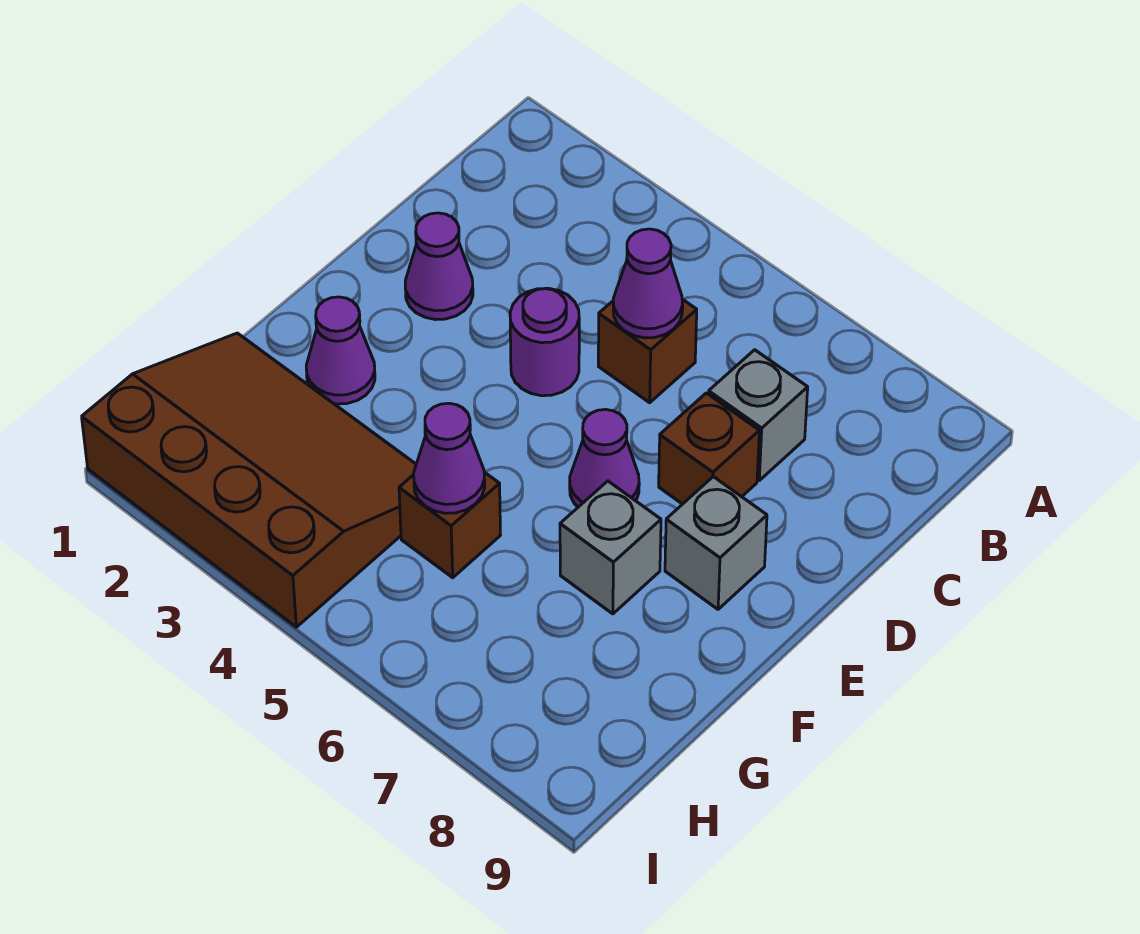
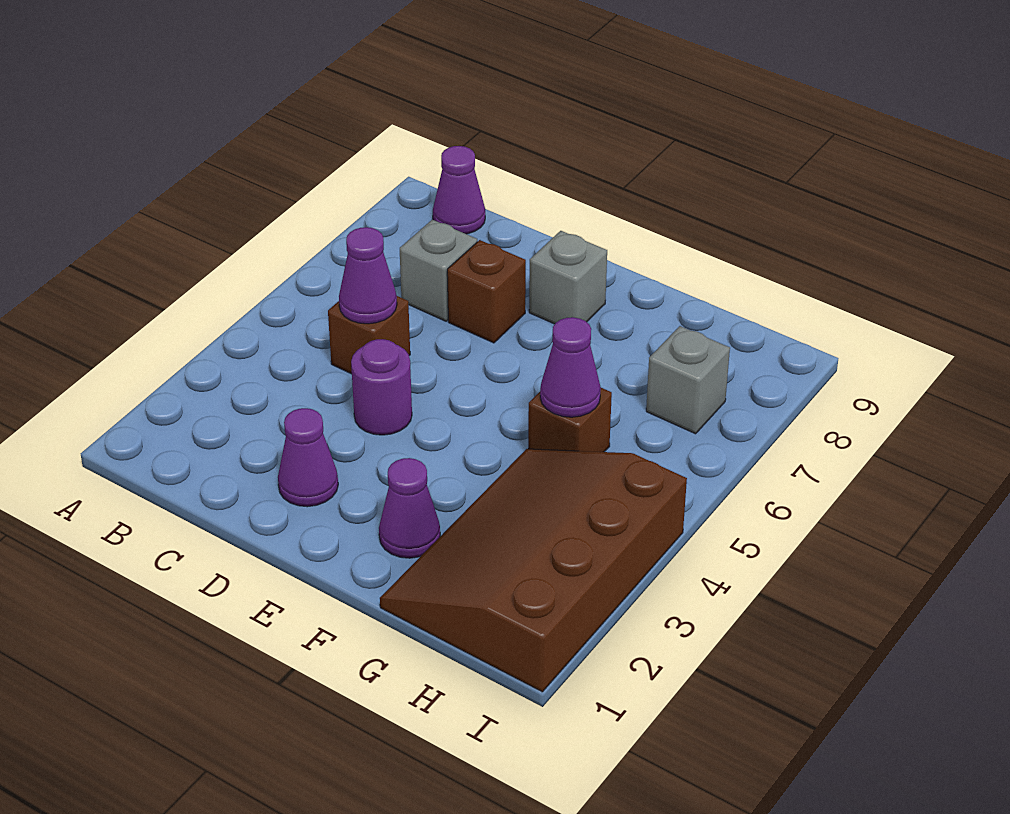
purple cone E6 level 1 -> purple cone B9 level 1
grey brick F7 level 1 -> grey brick H7 level 1

